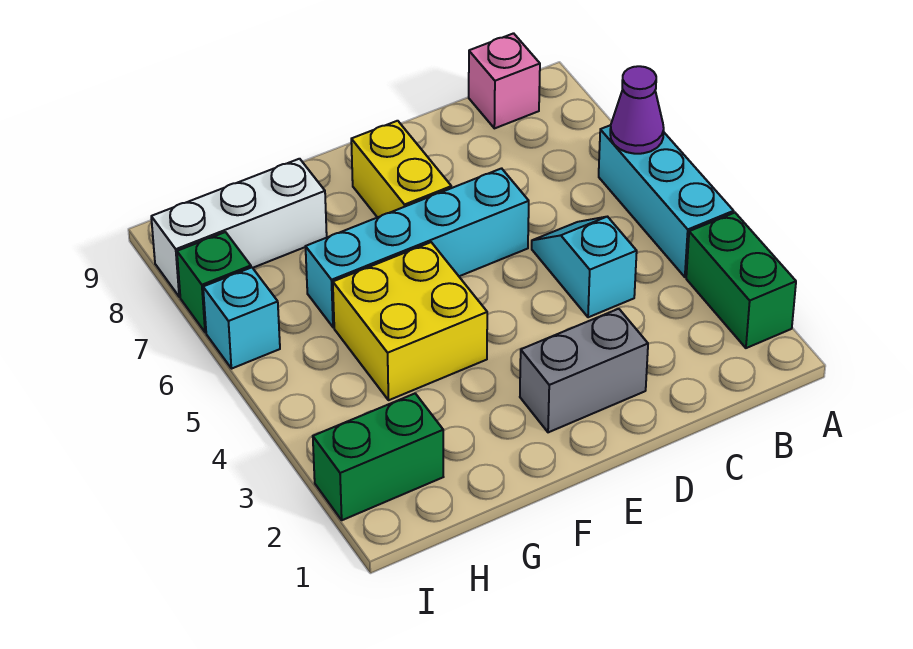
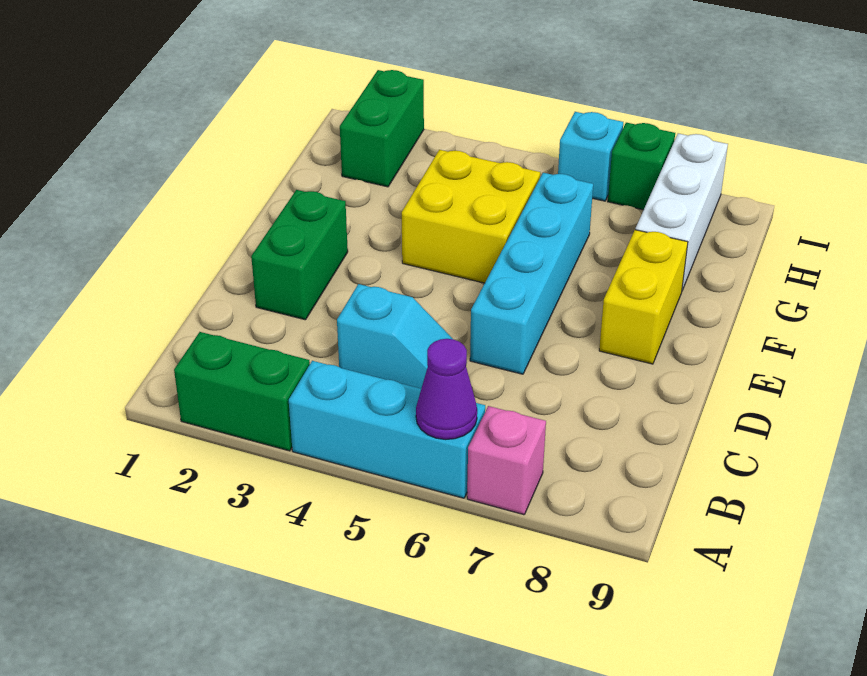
pink brick B9 level 1 -> pink brick A7 level 1
grey brick D2:E2 level 1 -> green brick D2:E2 level 1
yellow brick E7:E8 level 1 -> yellow brick E8:F8 level 1

